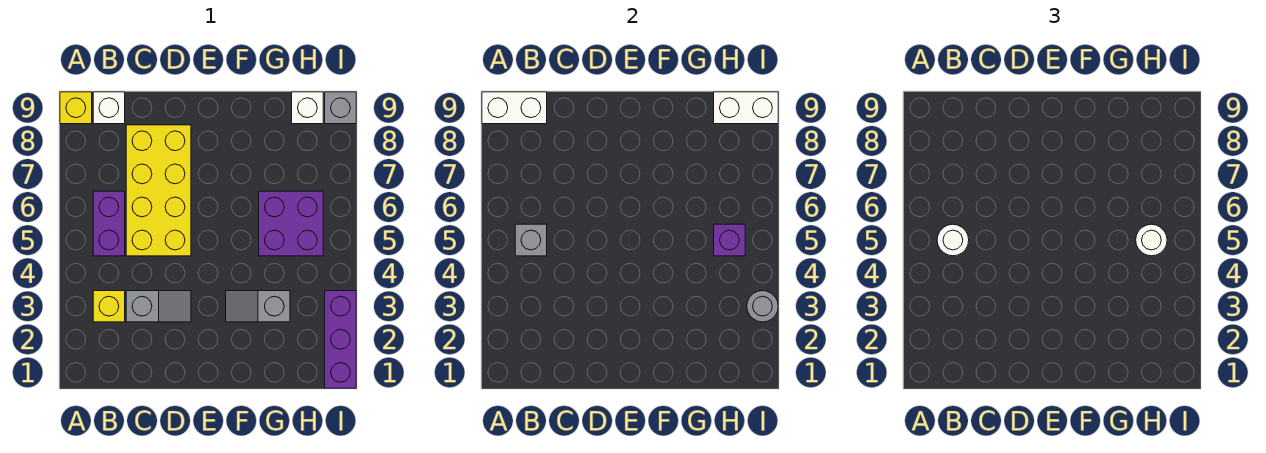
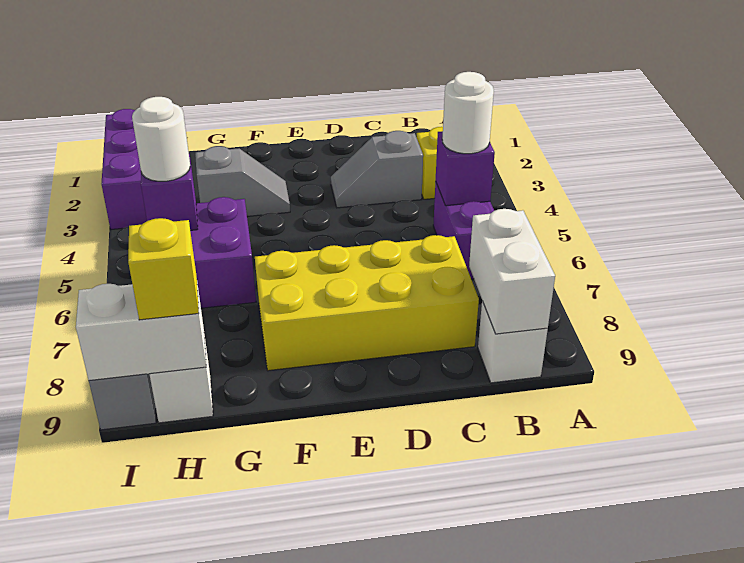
yellow brick A9 level 1 -> yellow brick H9 level 3
white brick A9:B9 level 2 -> white brick B8:B9 level 2
grey brick B5 level 2 -> purple brick B5 level 2
yellow brick C5:D8 level 1 -> yellow brick C7:F8 level 1
grey round brick I3 level 2 -> none

